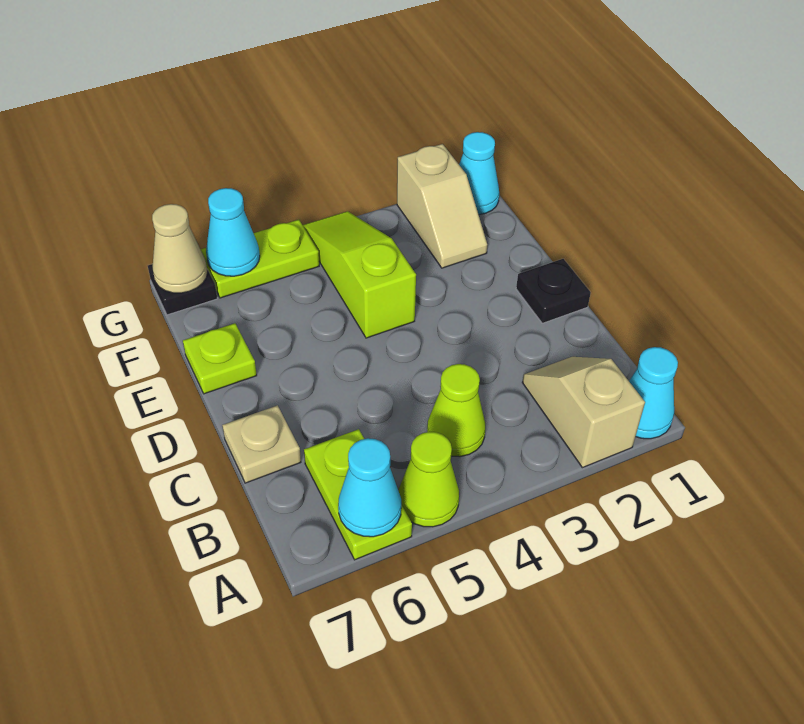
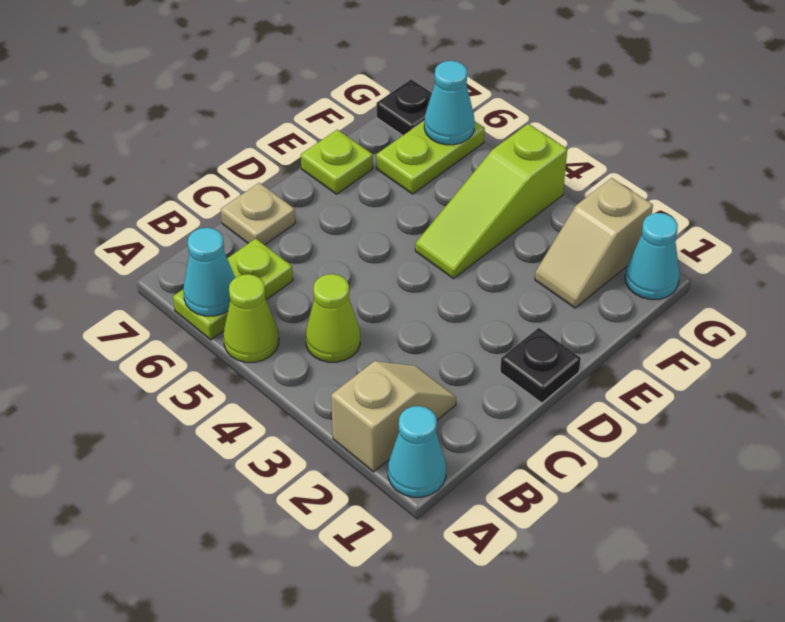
lime slope E4:G4 level 1 top E -> lime slope E4:G4 level 1 top G
lime plate G5:G6 level 1 -> lime plate F6:G6 level 1
tan cone G7 level 2 -> none

